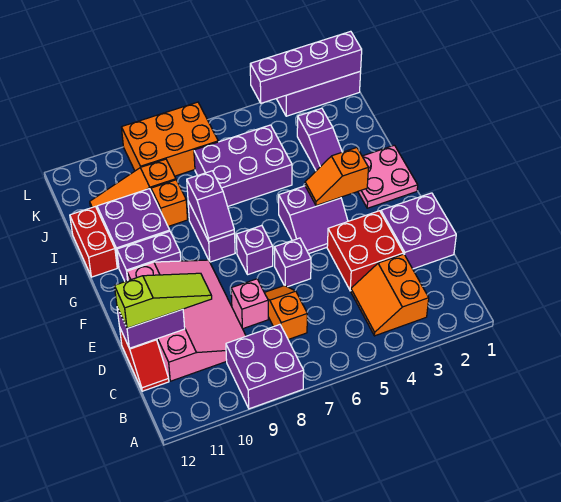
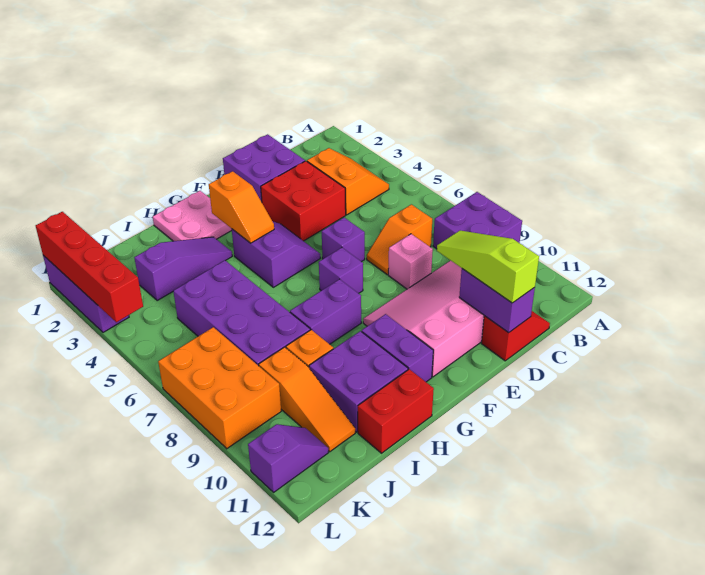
orange slope B3:C4 level 1 top 3 -> orange slope B3:C4 level 1 top C
purple slope G8:H8 level 2 top H -> purple slope K11:L11 level 1 top L
purple brick I5:J7 level 1 -> purple brick I5:J8 level 1
purple brick L1:L4 level 2 -> red brick L1:L4 level 2

